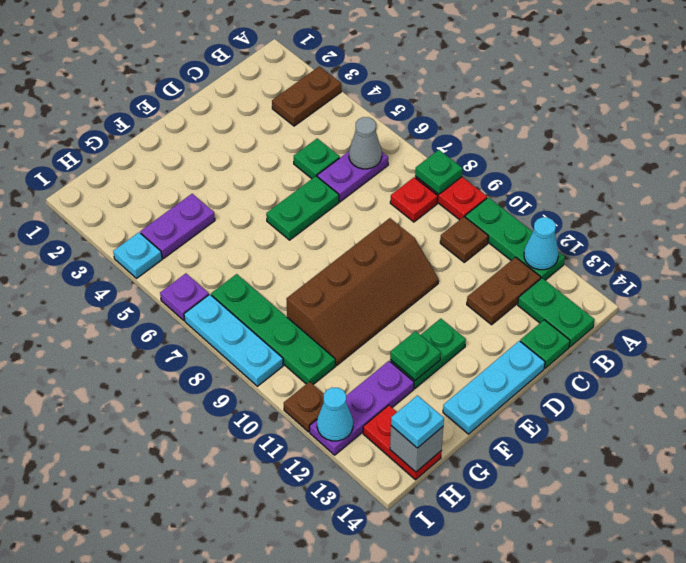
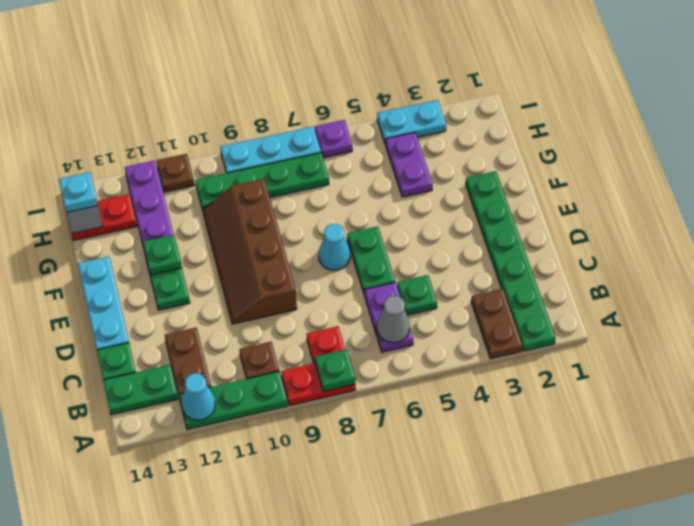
none -> green plate A2:F2 level 1
cyan plate I4 level 1 -> cyan plate I3:I4 level 1
cyan cone I12 level 2 -> cyan cone E7 level 1

